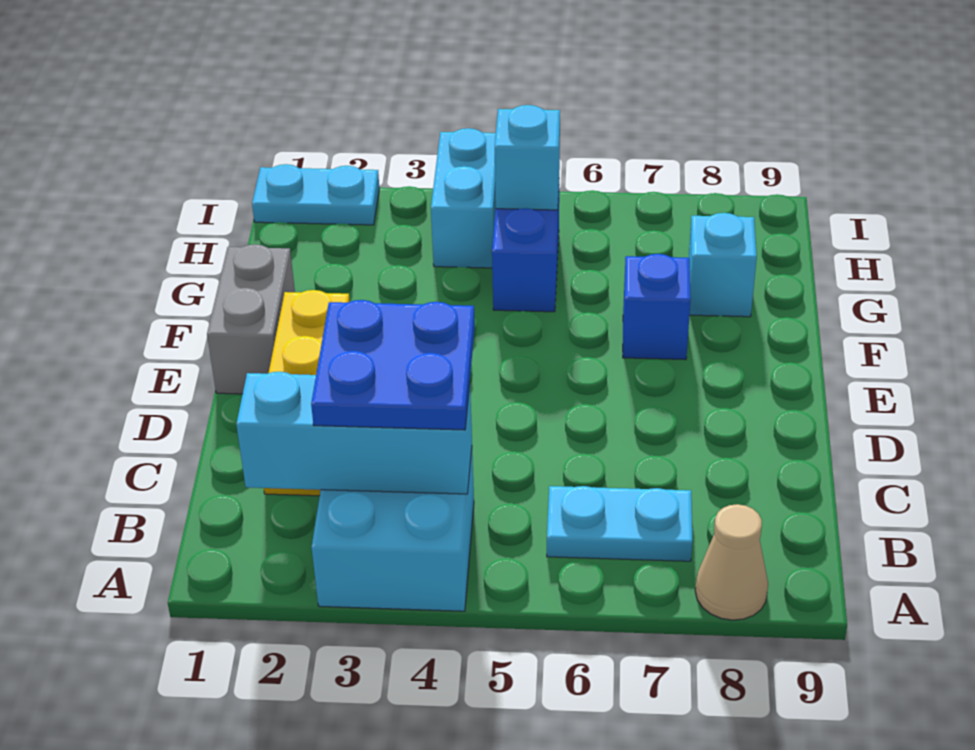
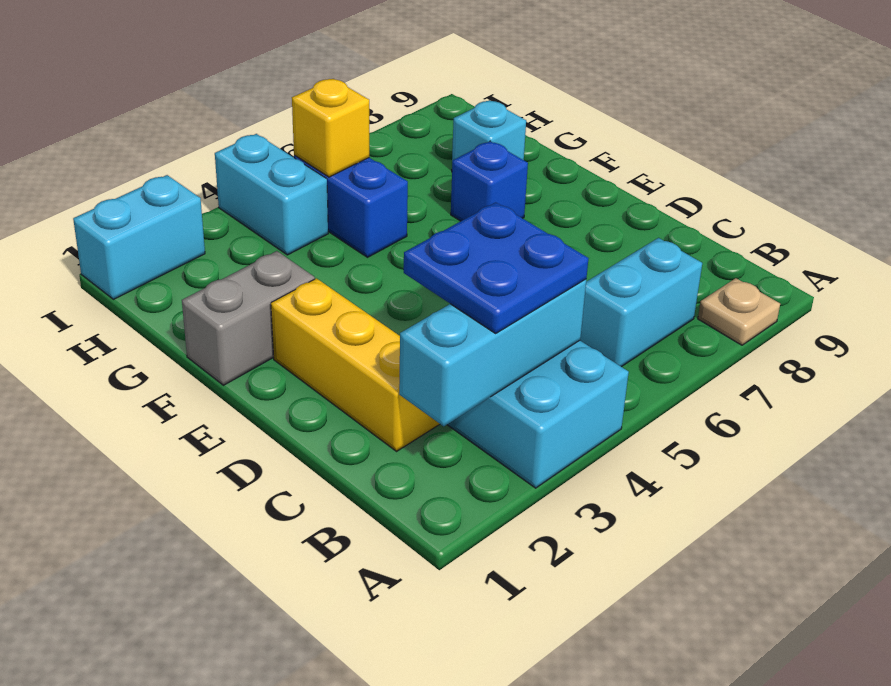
tan cone A8 level 1 -> tan plate A8 level 1
cyan plate B6:B7 level 1 -> cyan brick B6:B7 level 1
grey brick E1:F1 level 1 -> grey brick F1:F2 level 1
cyan brick H5 level 2 -> yellow brick H5 level 2
cyan plate I1:I2 level 1 -> cyan brick I1:I2 level 1

